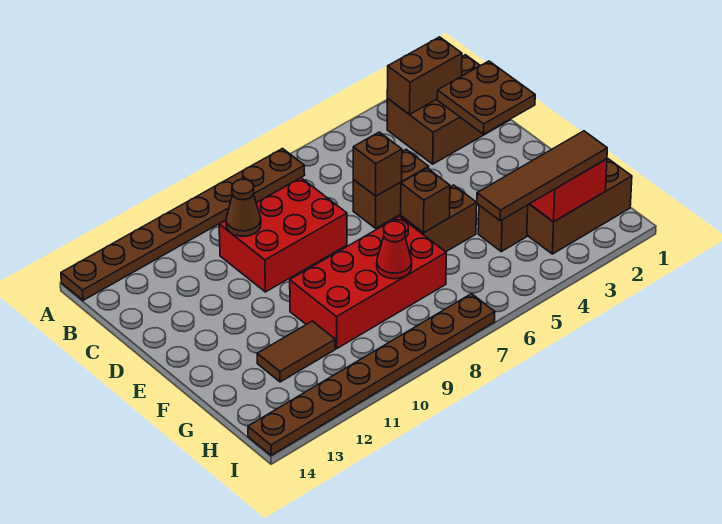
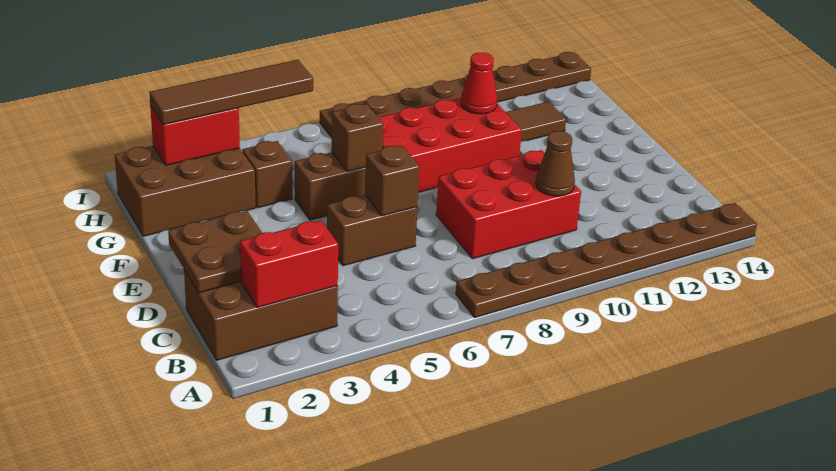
brown brick B2:B3 level 2 -> red brick B2:B3 level 2
red cone G8 level 2 -> red cone G10 level 2

